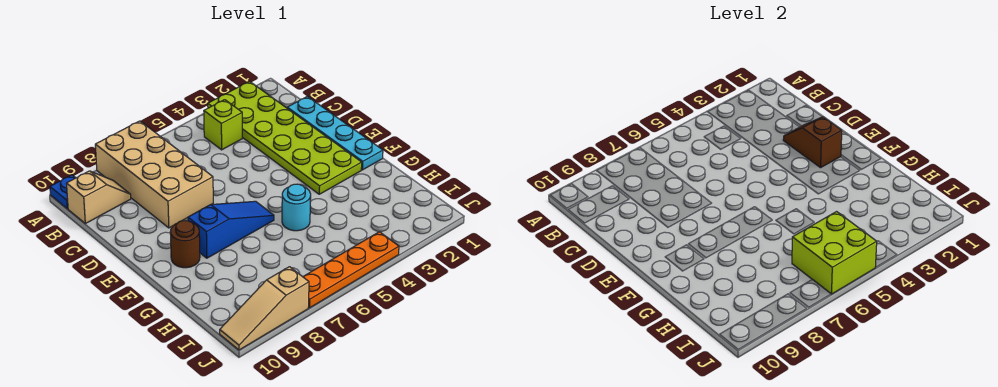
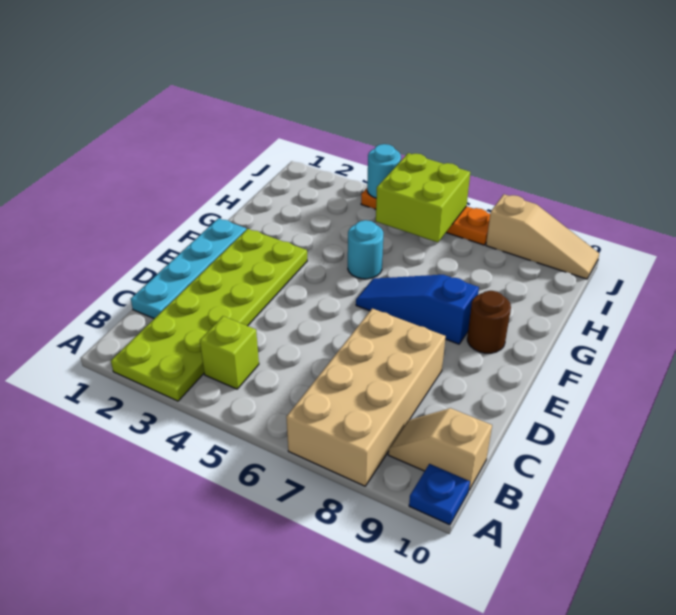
brown slope D2:E2 level 2 top E -> none
none -> cyan round brick J4 level 2

